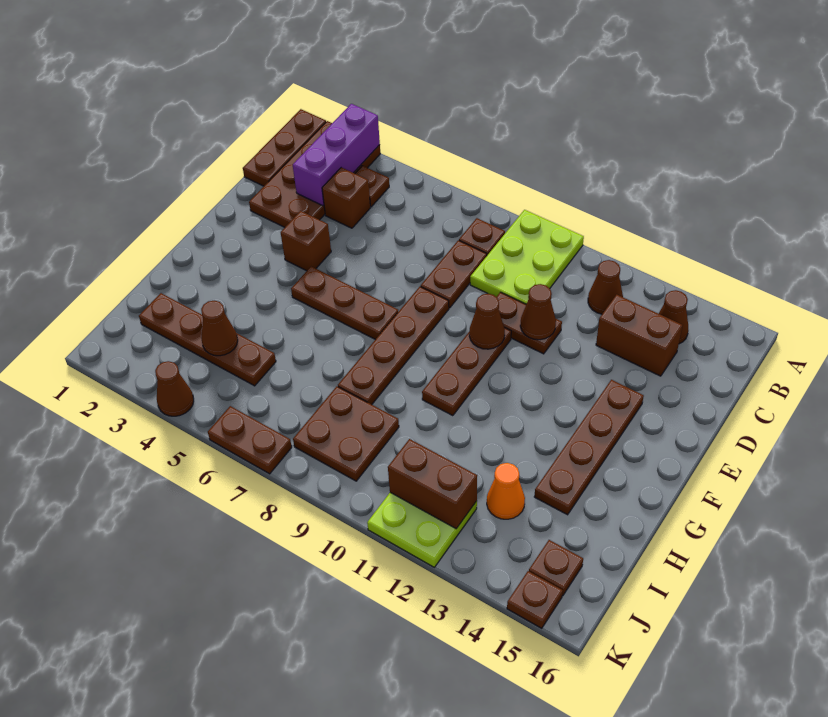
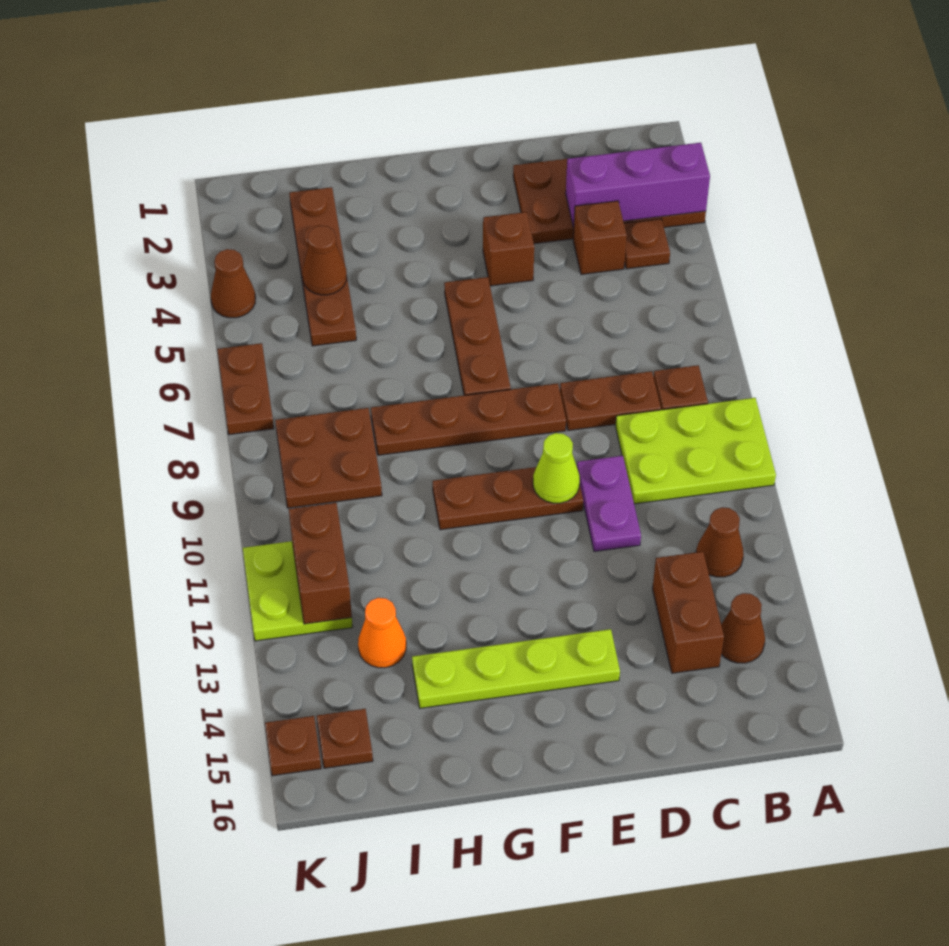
brown plate A1:C1 level 1 -> none
brown plate D10:D11 level 1 -> purple plate D10:D11 level 1
brown cone D11 level 2 -> none
brown cone E10 level 2 -> lime cone E10 level 2
brown plate E14:H14 level 1 -> lime plate E14:H14 level 1

